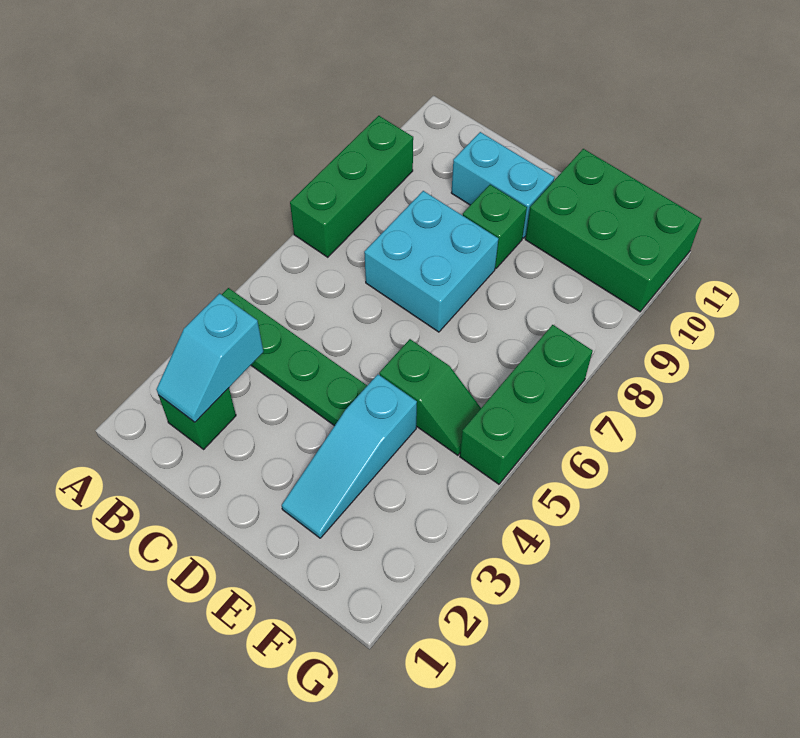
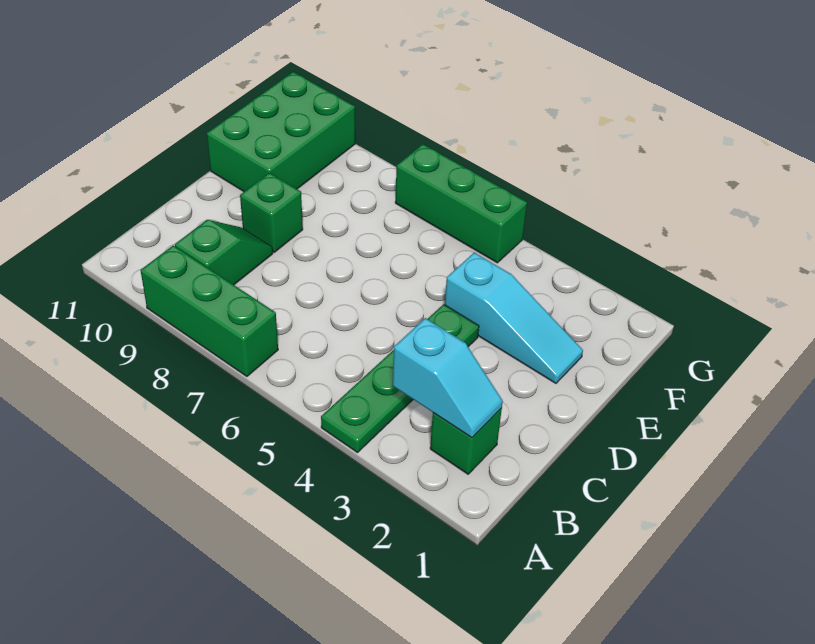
cyan brick C7:D8 level 1 -> none
cyan brick C10:D10 level 1 -> none
green slope E5:F5 level 1 top E -> green slope B9:C9 level 1 top B

